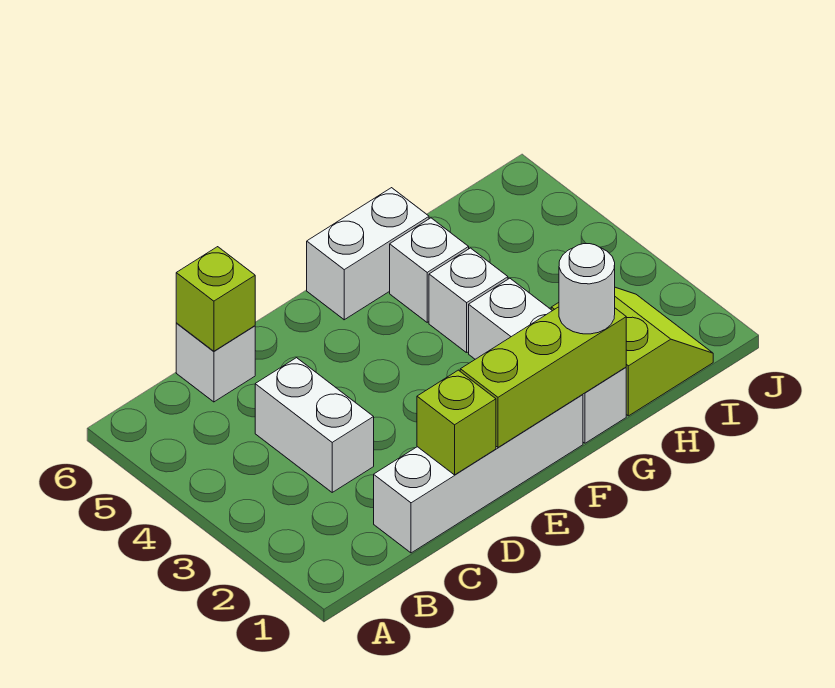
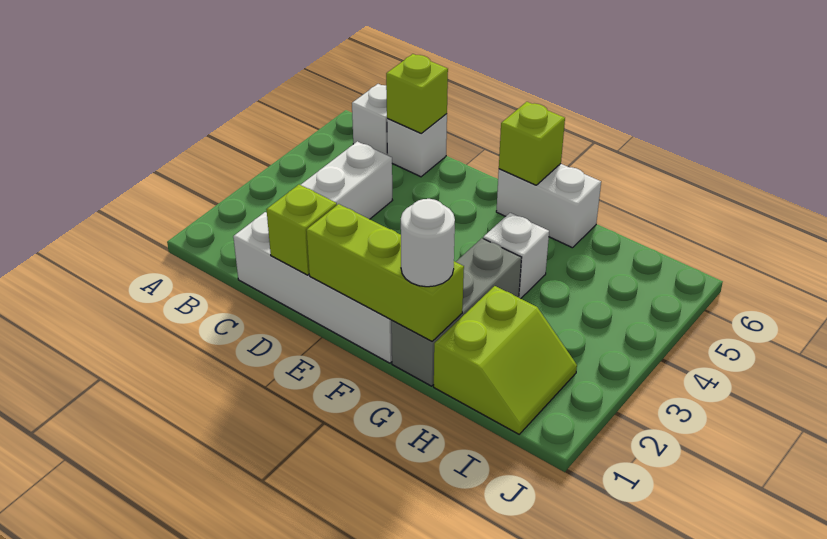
none -> lime brick F6 level 2
white brick G1:G3 level 1 -> grey brick G1:G3 level 1
white brick G5 level 1 -> white brick B6 level 1

